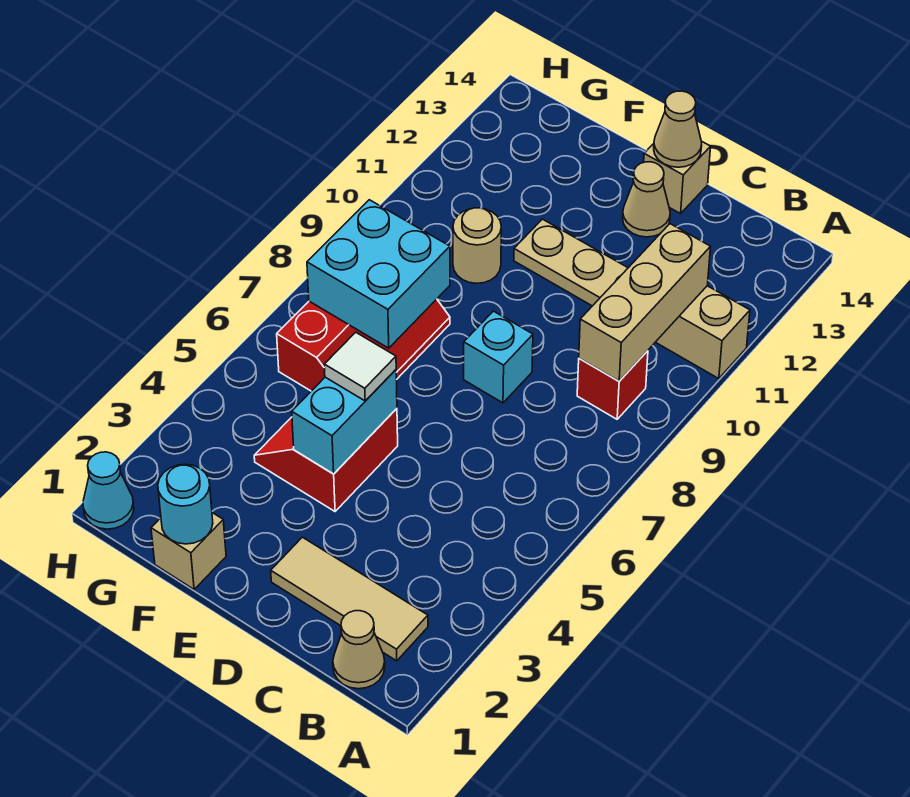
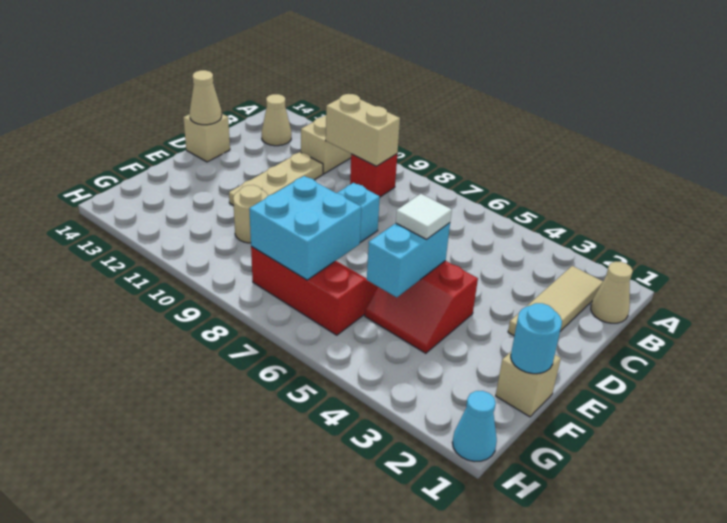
tan brick B9:B11 level 2 -> tan brick B9:B10 level 2
tan cone D13 level 1 -> tan cone B13 level 1
cyan brick E4:E5 level 2 -> cyan brick E5:F5 level 2

